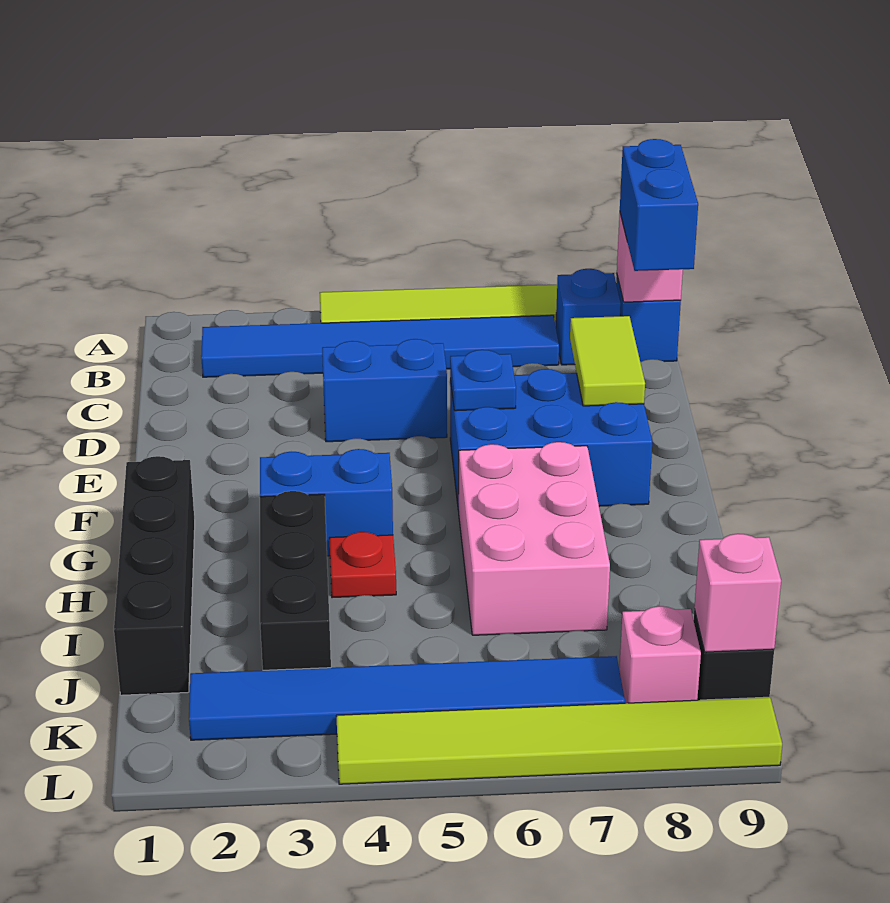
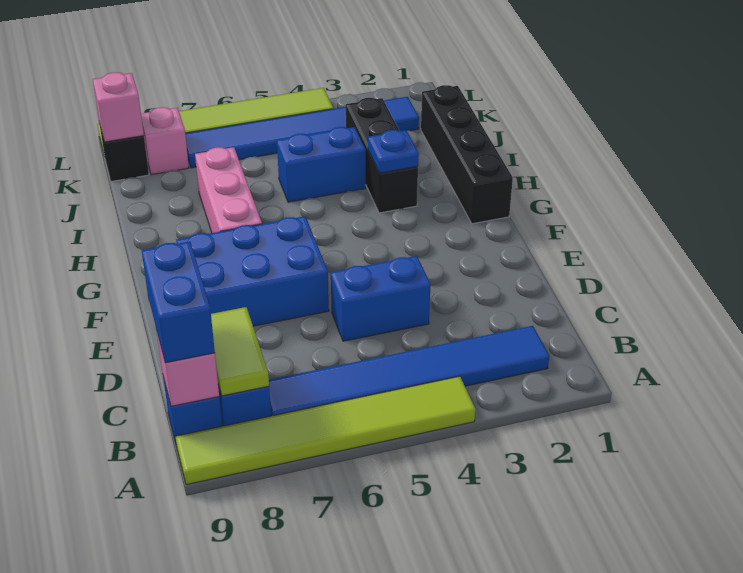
lime tile D8:E8 level 2 -> lime tile B8:C8 level 2
blue plate E6 level 2 -> blue plate H3 level 2
blue brick G3:G4 level 1 -> blue brick I4:I5 level 1
pink brick G6:I7 level 1 -> pink brick G7:I7 level 1
red plate H4 level 1 -> none

